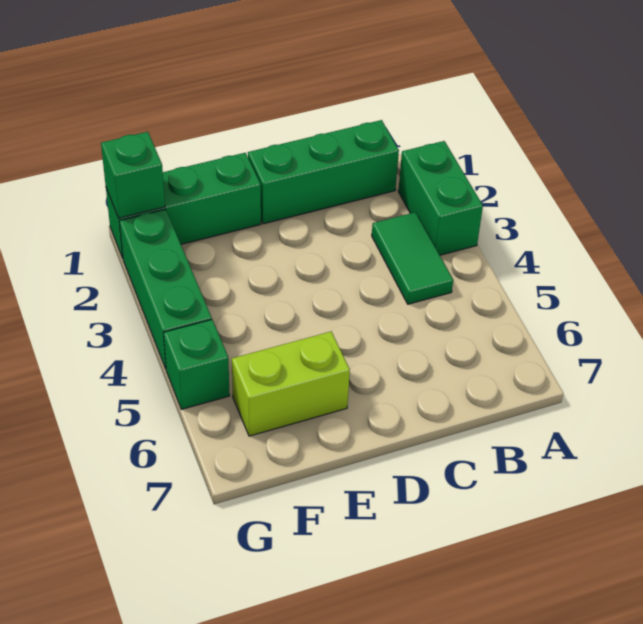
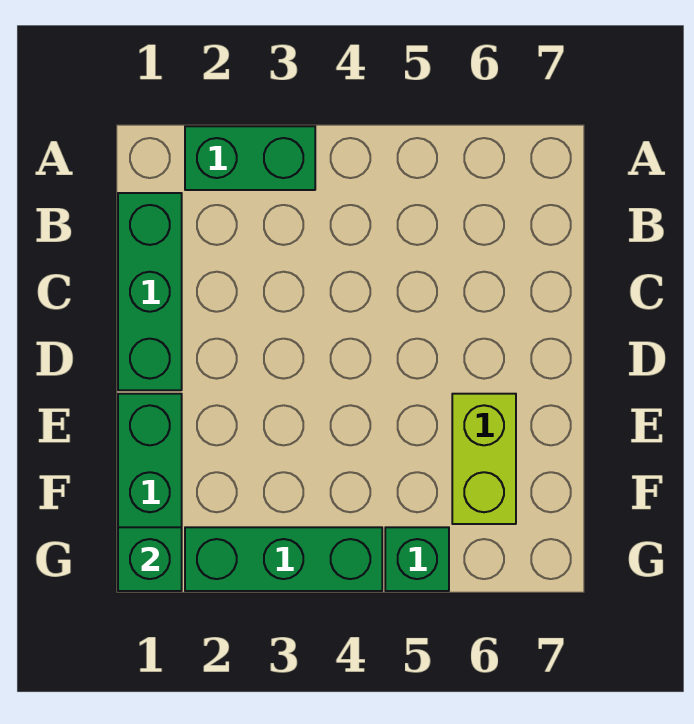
green tile B3:B4 level 1 -> none

